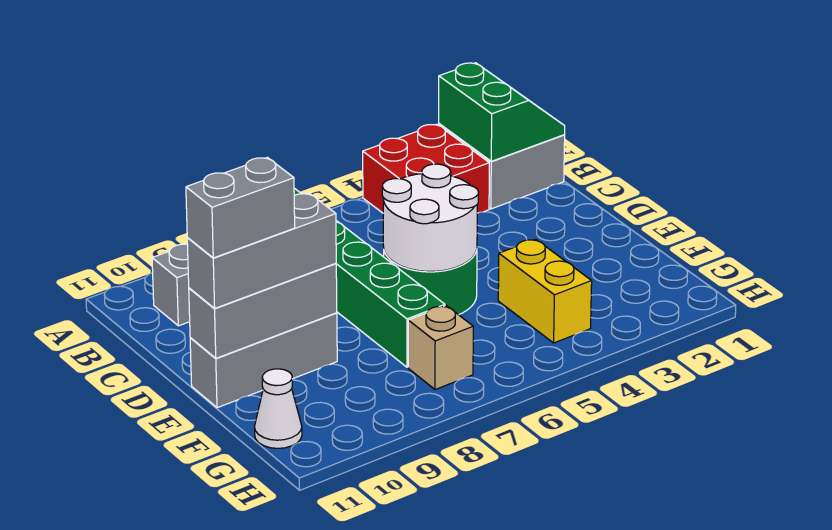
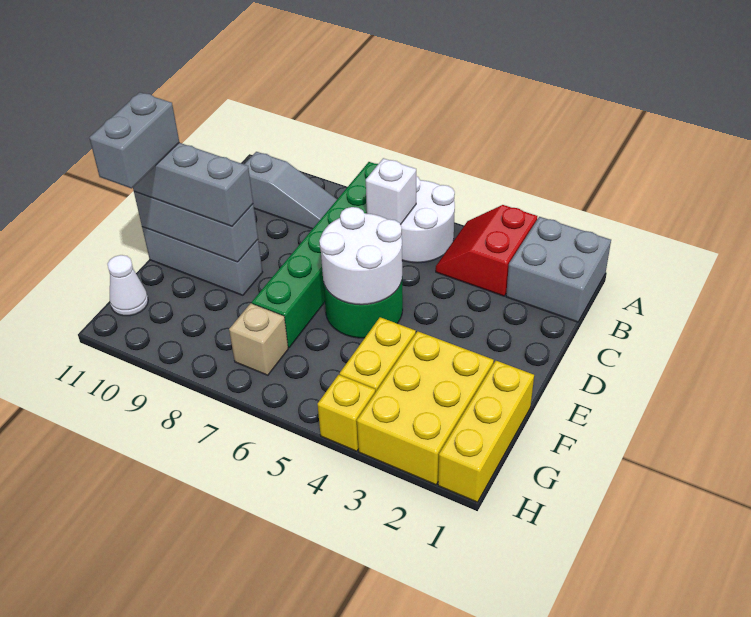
green slope A1:B2 level 2 top 2 -> none
red brick A3:B4 level 1 -> red slope A3:B4 level 1 top 3
none -> white round brick A5:B6 level 1
none -> white brick B6 level 2
grey brick E10:E11 level 4 -> grey brick E11:F11 level 4
none -> yellow brick F1:H1 level 1
none -> yellow brick F2:H3 level 1
none -> yellow brick H4 level 1

